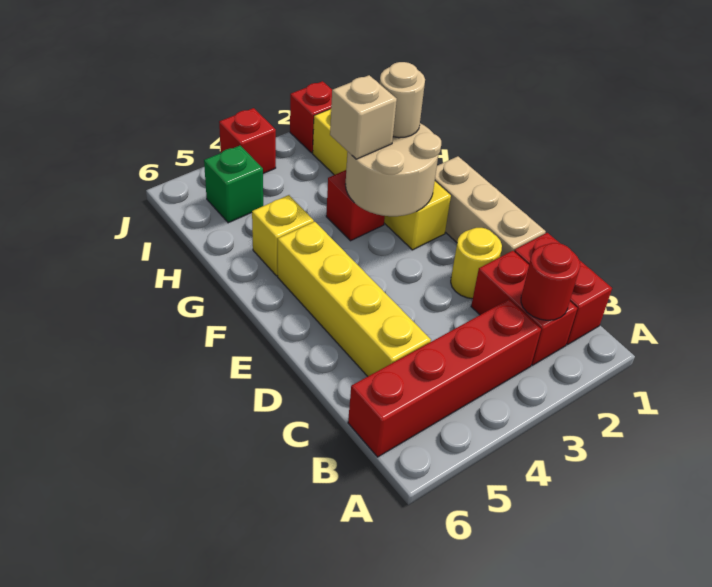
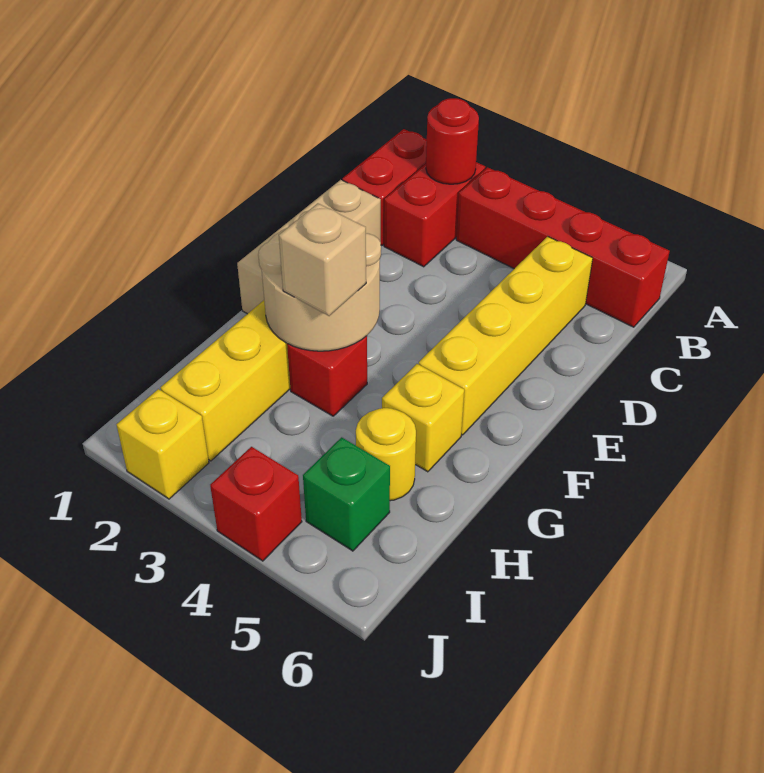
yellow round brick D2 level 1 -> yellow round brick H5 level 1
tan round brick G2 level 3 -> none
red brick J2 level 1 -> yellow brick J2 level 1

